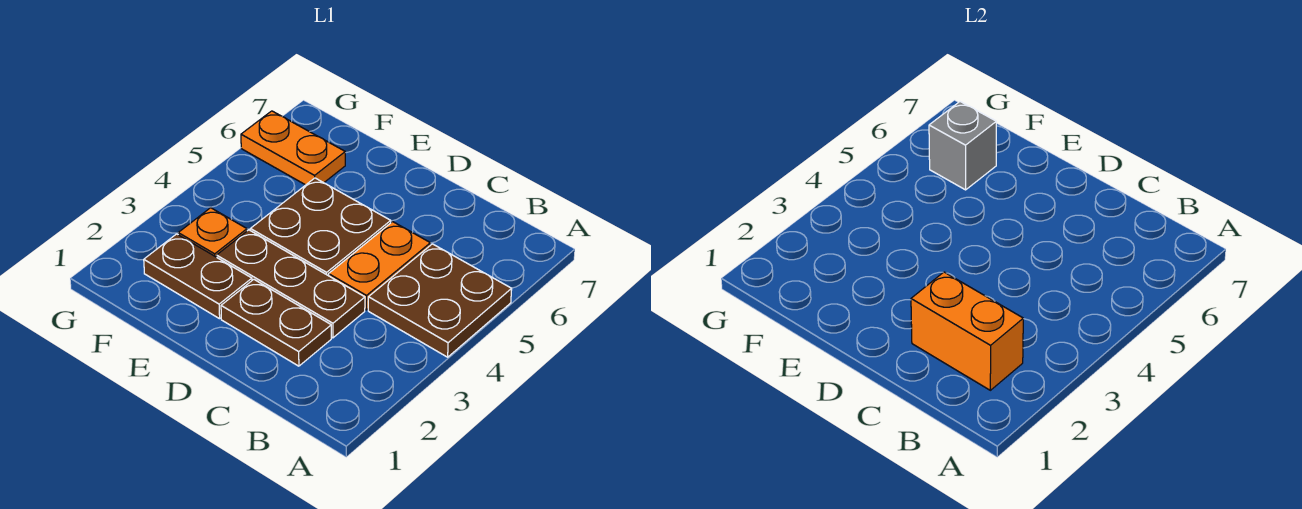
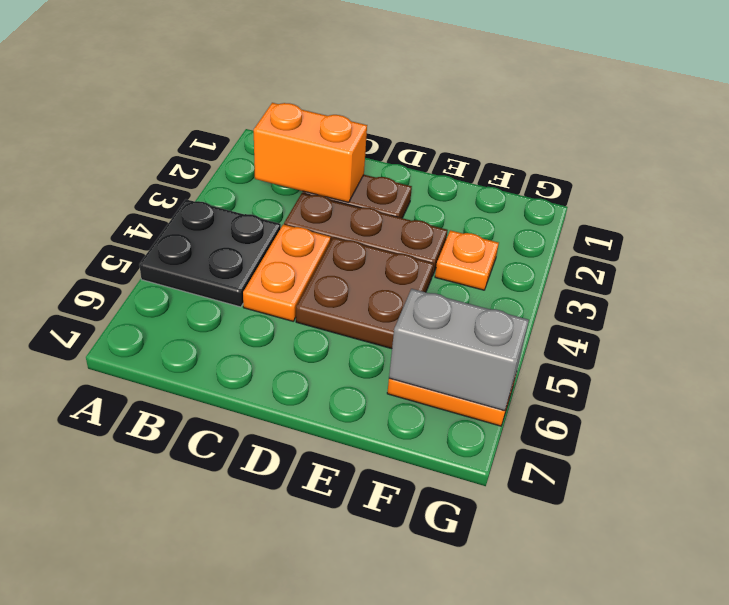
brown plate A4:B5 level 1 -> black plate A4:B5 level 1
brown plate E2:F2 level 1 -> none
grey brick F6 level 2 -> grey brick F6:G6 level 2

